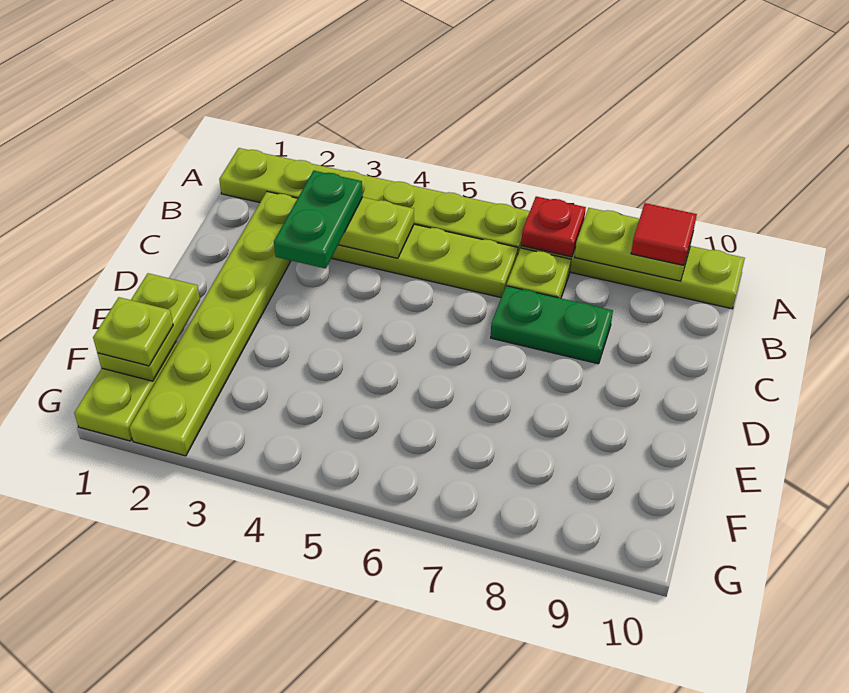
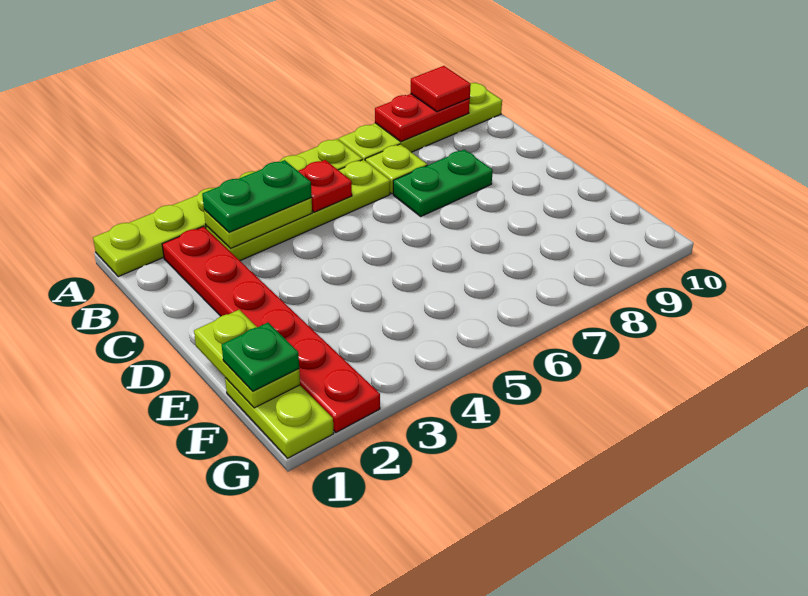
red plate A7 level 2 -> red plate B5 level 2
lime plate A8:A9 level 2 -> red plate A8:A9 level 2
lime plate B2:G2 level 1 -> red plate B2:G2 level 1
green plate B3:C3 level 3 -> green plate B3:B4 level 3
lime plate F1 level 3 -> green plate F1 level 3

